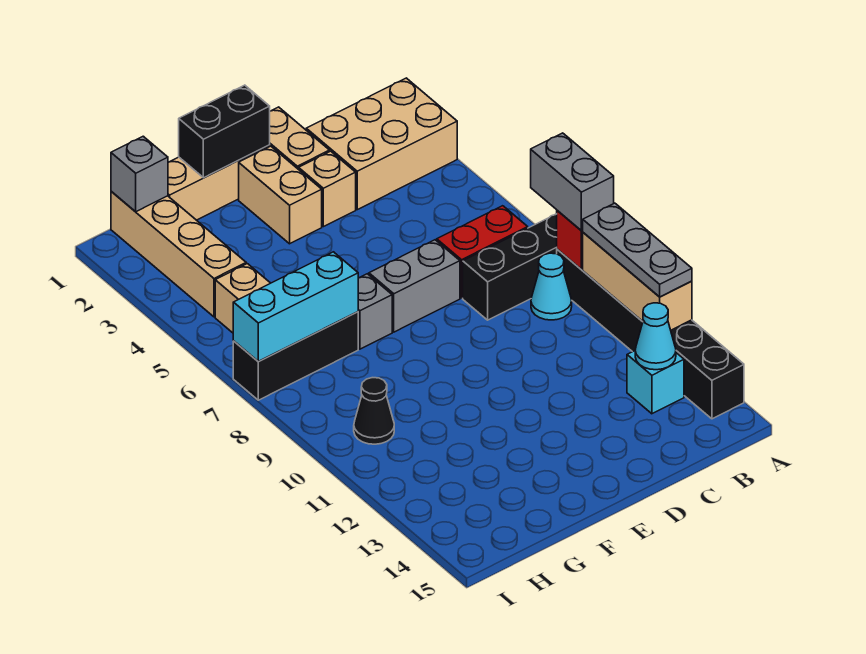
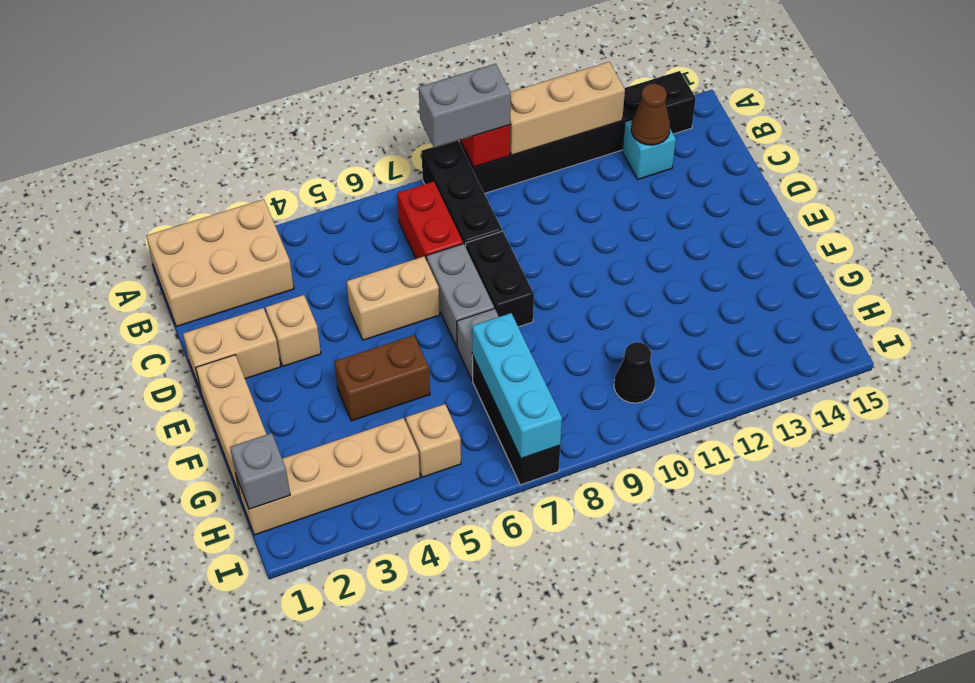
tan brick A2:C3 level 1 -> tan brick A1:B3 level 1
grey plate A10:A12 level 3 -> none
cyan cone B9 level 1 -> none
cyan cone B13 level 2 -> brown cone B13 level 2
black brick E1:F1 level 2 -> black brick D8:E8 level 1
tan brick E2:E3 level 1 -> tan brick D5:D6 level 1
none -> brown brick F4:F5 level 1

